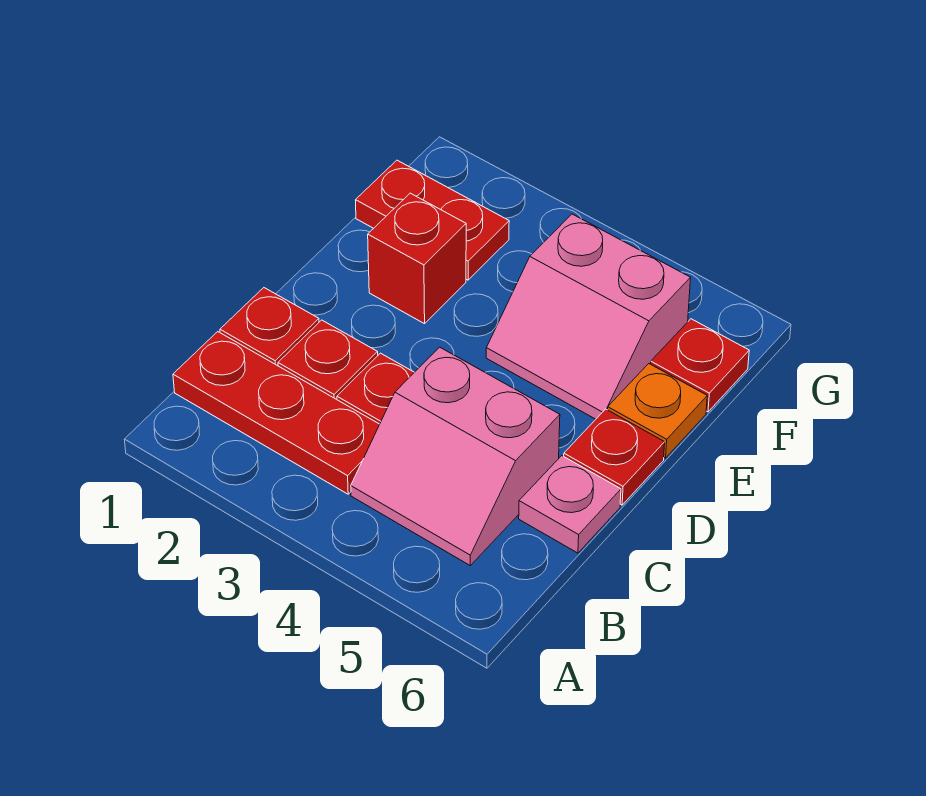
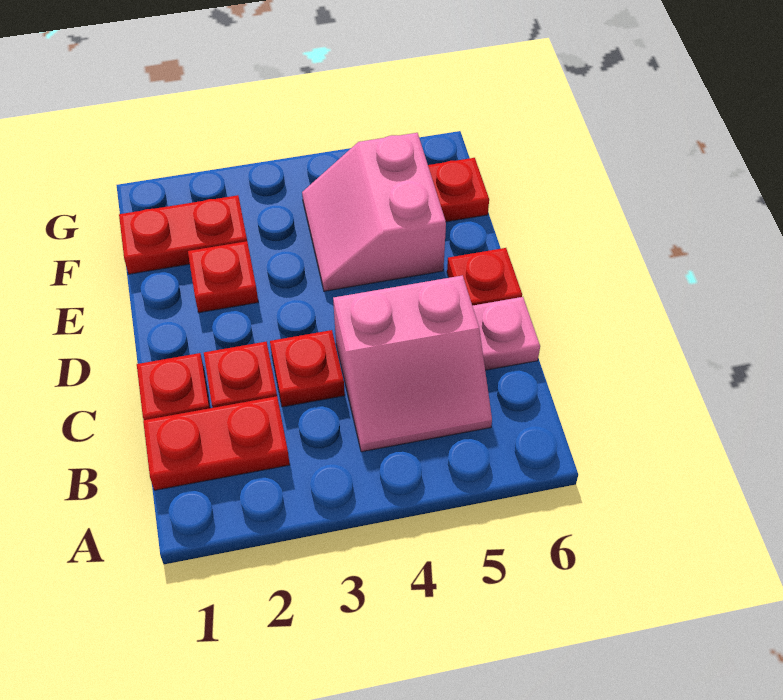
red plate B1:B3 level 1 -> red plate B1:B2 level 1
red brick E2 level 1 -> red plate E2 level 1
pink slope E4:F5 level 1 top F -> pink slope E4:F5 level 1 top 5
orange plate E6 level 1 -> none

